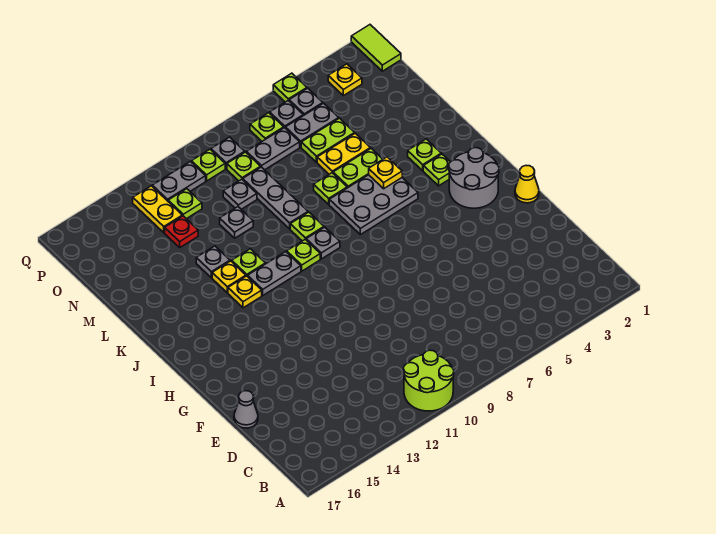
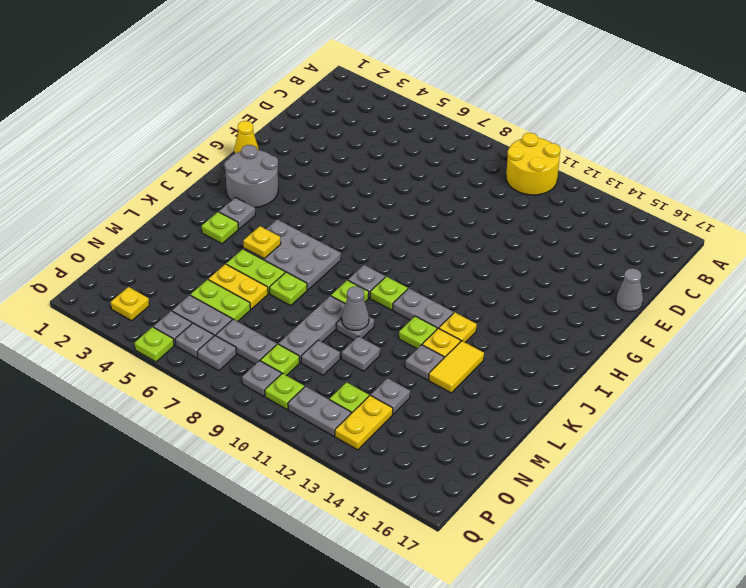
lime round brick A10:B11 level 1 -> yellow round brick A10:B11 level 1
lime plate J3 level 1 -> grey plate J3 level 1
none -> yellow tile K14:L14 level 1
none -> grey plate L10 level 1
none -> grey cone L10 level 2
red plate N13 level 1 -> grey plate N13 level 1
lime tile P1:Q1 level 1 -> none
lime plate P7 level 1 -> grey plate P7 level 1

